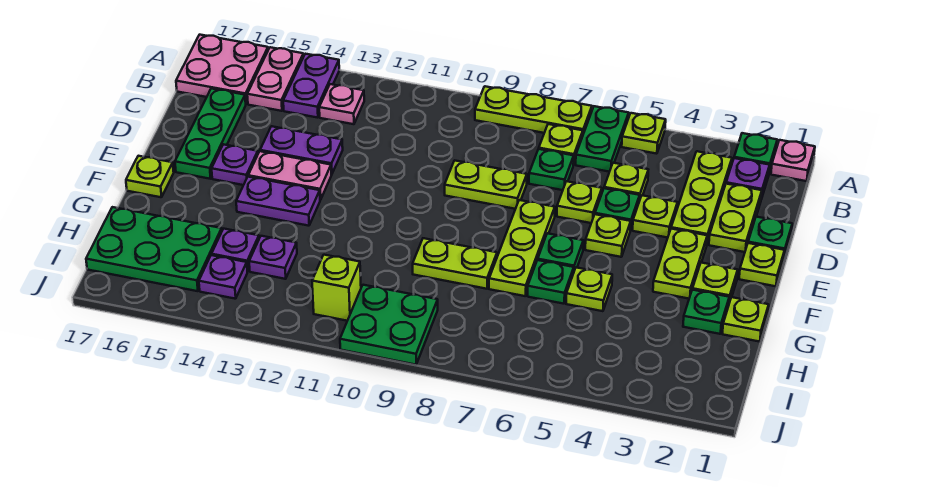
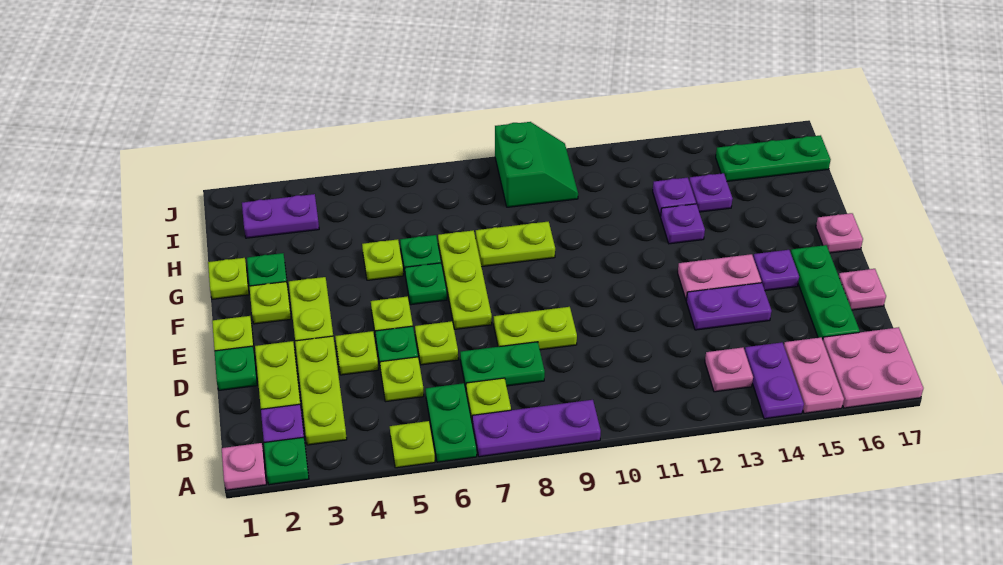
lime plate A7:A9 level 1 -> purple plate A7:A9 level 1
green plate C7 level 1 -> green plate C7:C8 level 1
none -> pink plate D17 level 1
purple plate F13:F14 level 1 -> purple plate I2:I3 level 1
lime plate F17 level 1 -> pink plate F17 level 1
green plate H15:I17 level 1 -> green plate I15:I17 level 1
green plate I9:J10 level 1 -> green slope I9:J10 level 1 top 9
lime brick I11 level 1 -> none
purple plate I14 level 1 -> purple plate G13 level 1

